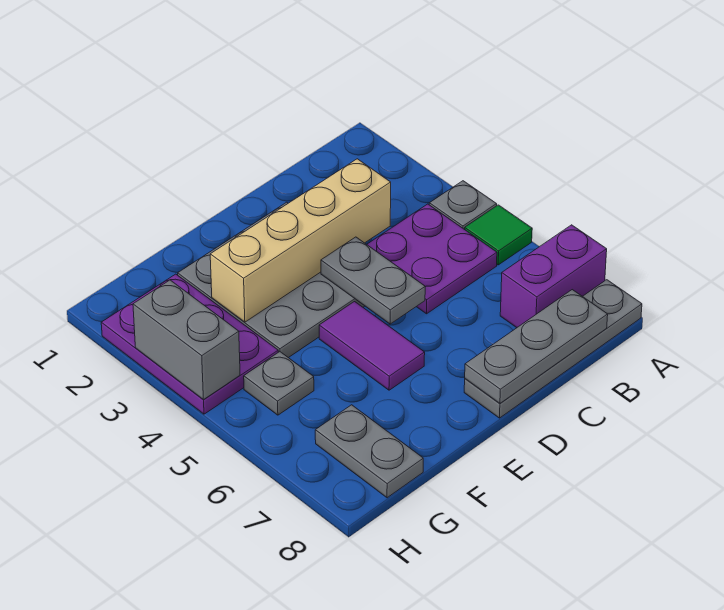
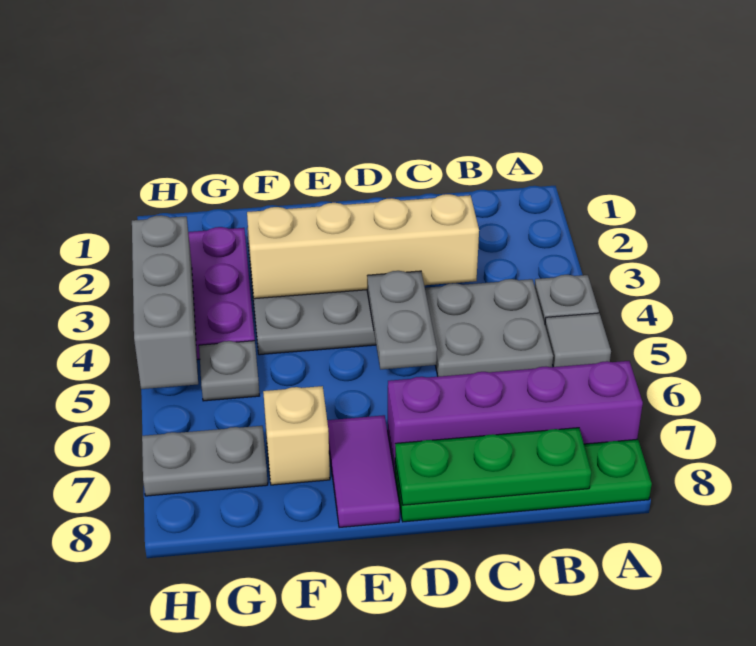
green tile A5 level 1 -> grey tile A5 level 1
purple brick A7:B7 level 1 -> purple brick A7:D7 level 1
grey plate A8:D8 level 1 -> green plate A8:D8 level 1
purple plate B4:C5 level 1 -> grey plate B4:C5 level 1
grey plate B8:D8 level 2 -> green plate B8:D8 level 2
purple tile E5:E6 level 1 -> purple tile E7:E8 level 1
none -> tan brick F7 level 1
grey plate G7:G8 level 1 -> grey plate G7:H7 level 1
grey brick H3:H4 level 2 -> grey brick H3:H5 level 2

